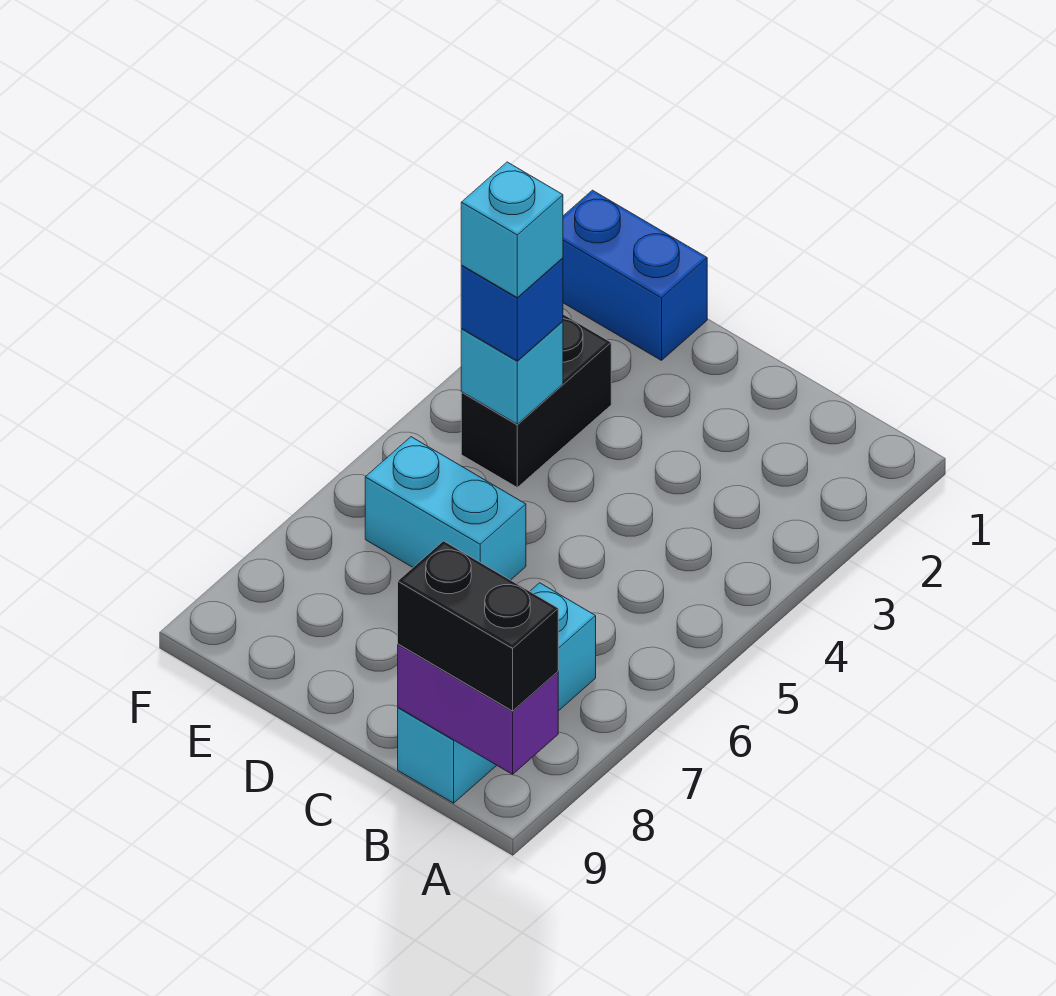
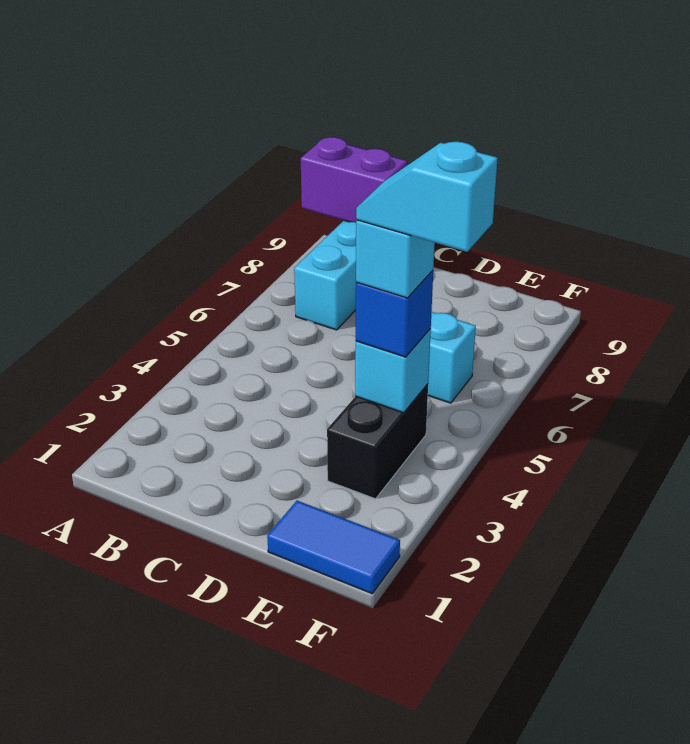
black brick A9:B9 level 3 -> none
blue brick E1:F1 level 1 -> blue tile E1:F1 level 1
none -> cyan slope E4:F4 level 5 top F

